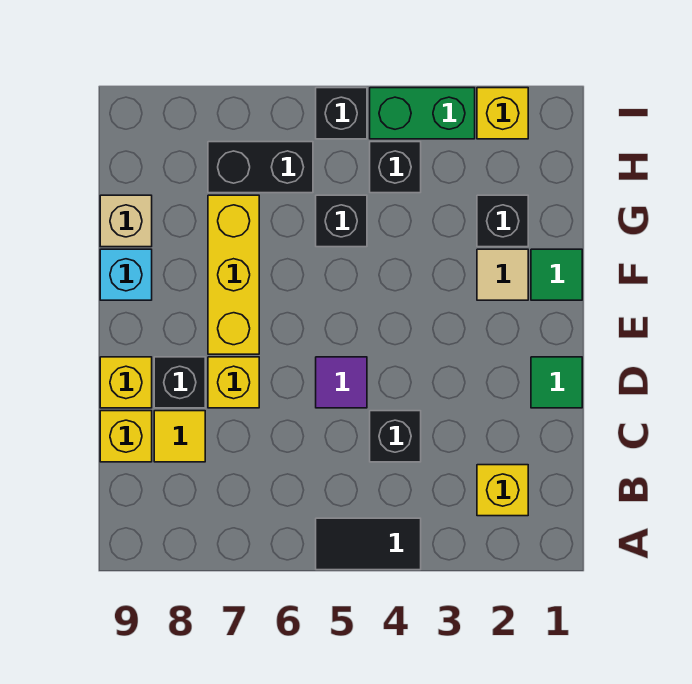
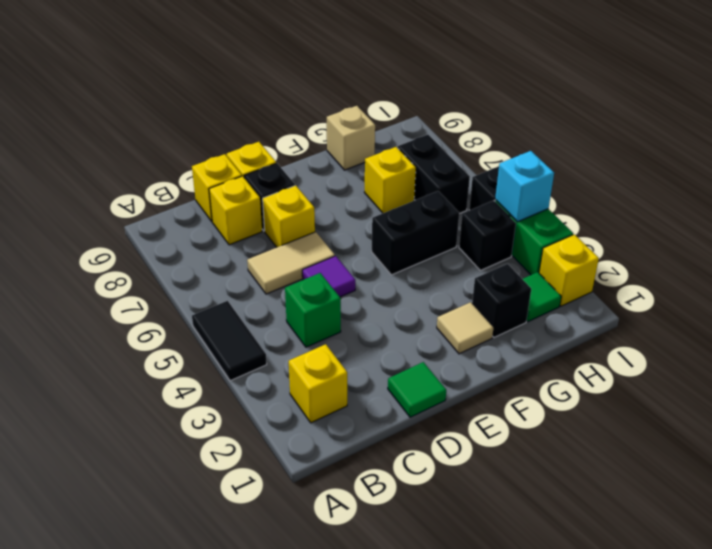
black brick C4 level 1 -> green brick C4 level 1
none -> tan tile C6:D6 level 1
yellow tile C8 level 1 -> yellow brick C8 level 1
yellow brick E7:G7 level 1 -> yellow brick G7 level 1
green tile F1 level 1 -> green tile H2 level 1
cyan brick F9 level 1 -> cyan brick I4 level 2
black brick G5 level 1 -> black brick F5:G5 level 1

